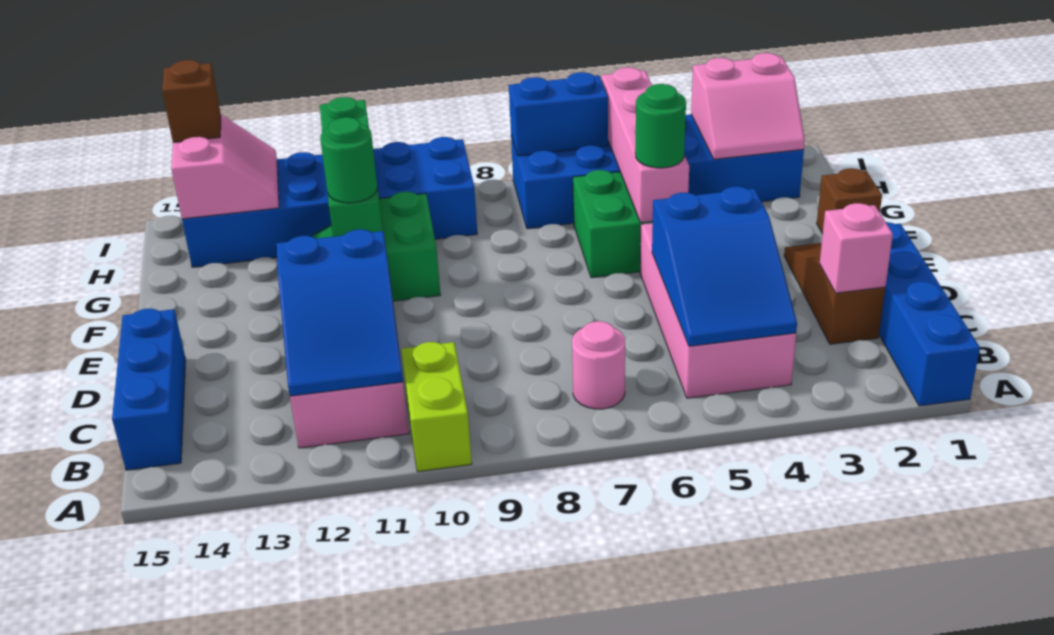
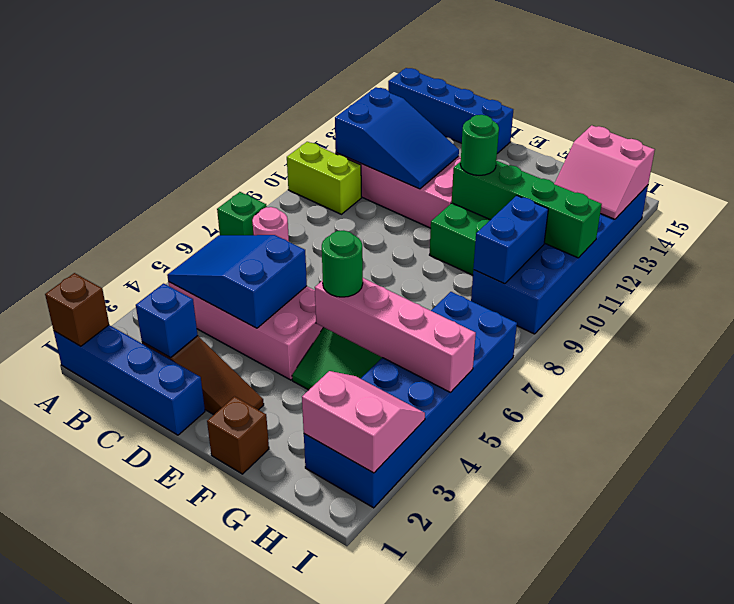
none -> green brick A7 level 1
blue slope B11:D12 level 2 top D -> blue slope B11:D12 level 2 top B
blue brick B15:D15 level 1 -> blue brick A15:D15 level 1
pink brick C2 level 2 -> blue brick C2 level 2
pink slope H2:I3 level 2 top I -> pink slope H2:I3 level 2 top 2
blue brick I6:I7 level 2 -> blue brick H9:H10 level 2
brown brick I14 level 3 -> brown brick A1 level 2

